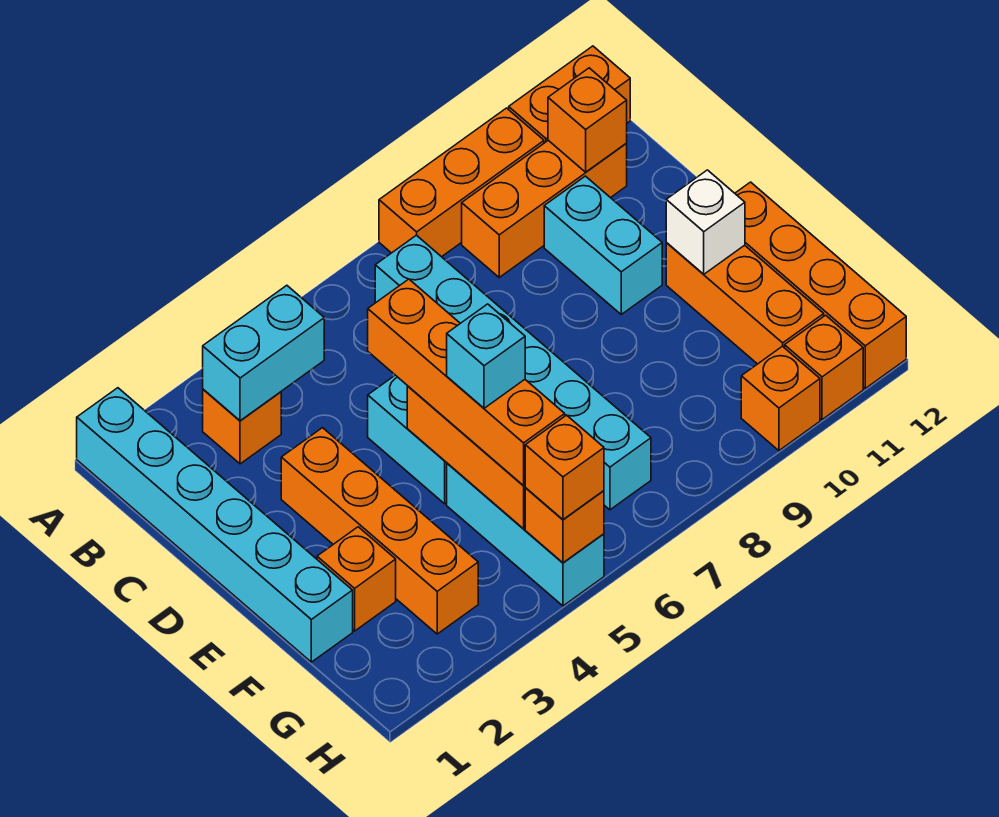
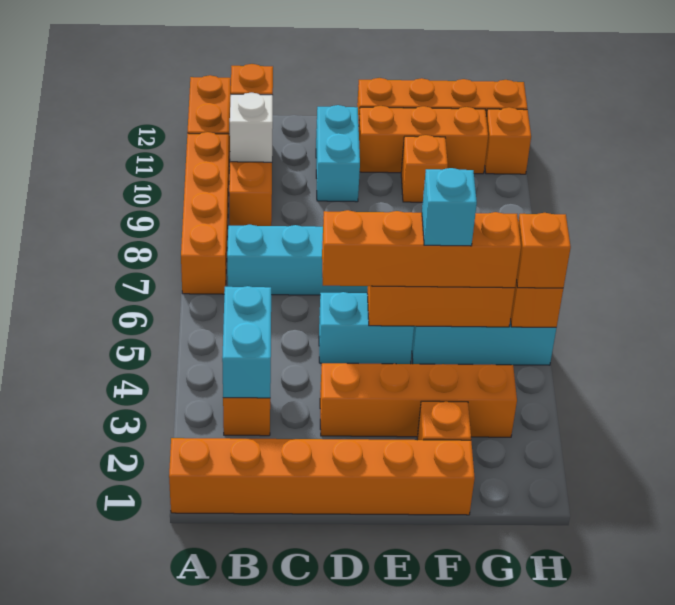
cyan brick A1:F1 level 1 -> orange brick A1:F1 level 1
orange brick A8:A10 level 1 -> orange brick A7:A10 level 1
cyan brick C10:D10 level 1 -> cyan brick D10:D11 level 1
white brick E11 level 2 -> white brick B10 level 2
orange brick H10 level 1 -> orange brick F10 level 1

